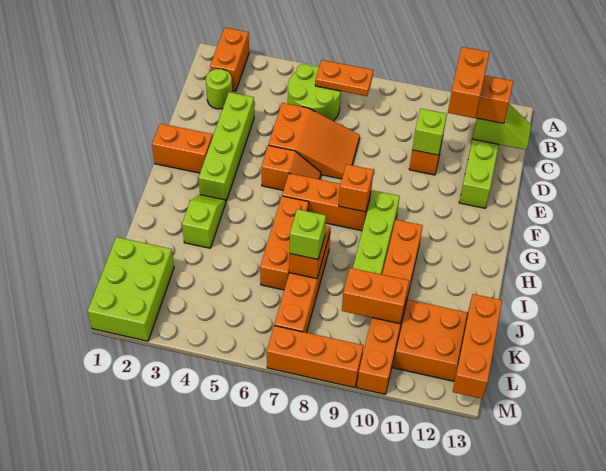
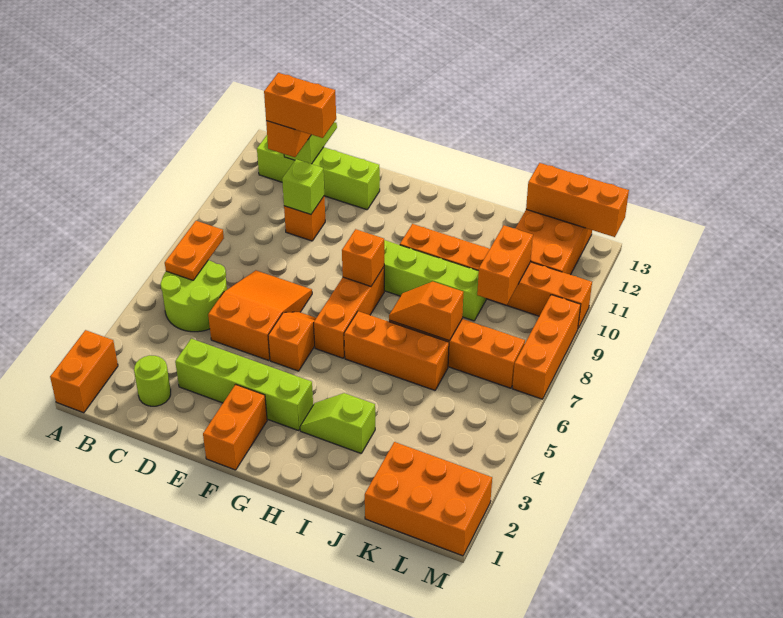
orange brick A2:B2 level 1 -> orange brick A1:A2 level 1
lime brick J7 level 3 -> none
lime brick K1:M2 level 1 -> orange brick K1:M2 level 1

